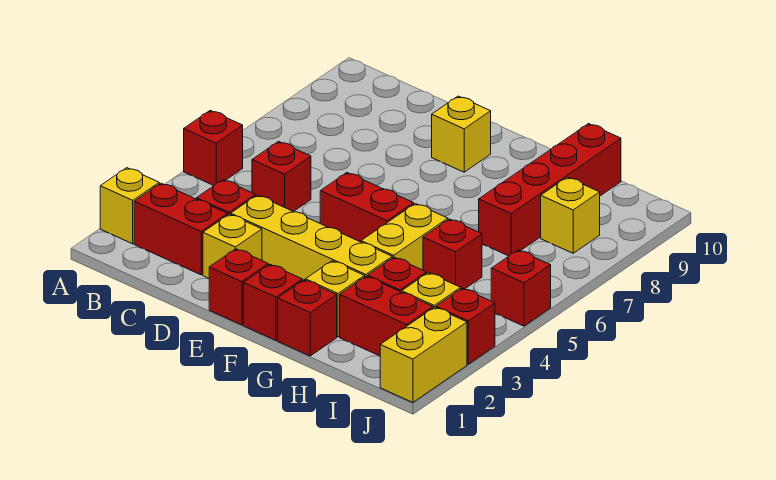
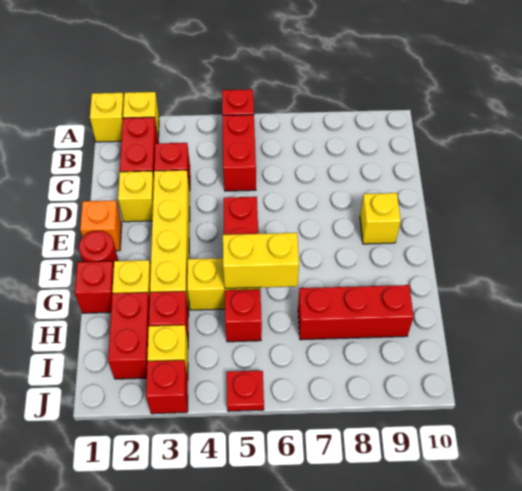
red brick C5 level 1 -> red brick B5:C5 level 1
red brick E1 level 1 -> orange brick E1 level 1
red brick F1 level 1 -> red round brick F1 level 1
red brick H7:H10 level 1 -> red brick H7:H9 level 1
yellow brick I8 level 1 -> yellow brick A1 level 1
yellow brick J1:J2 level 1 -> yellow brick G5:G6 level 2
red brick J5 level 1 -> red plate J5 level 1

